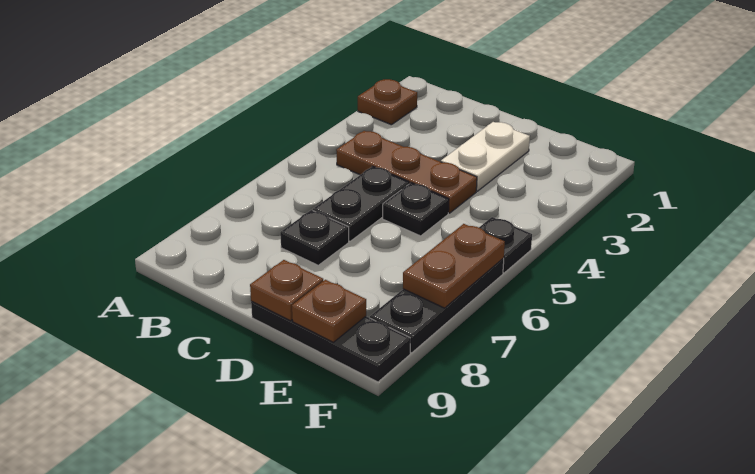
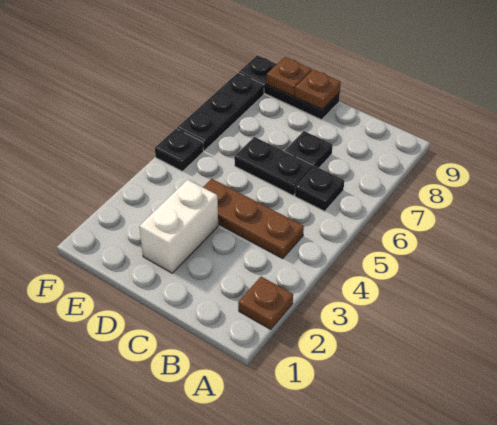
black plate C5:C6 level 1 -> black plate C6:D6 level 1
white plate D2:D3 level 1 -> white brick D2:D3 level 1
black plate D5 level 1 -> black plate B6 level 1
brown plate F6:F7 level 2 -> none

